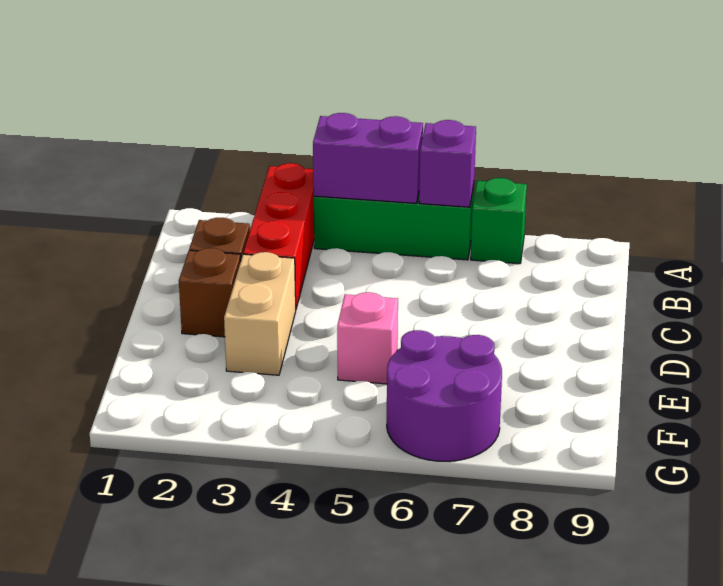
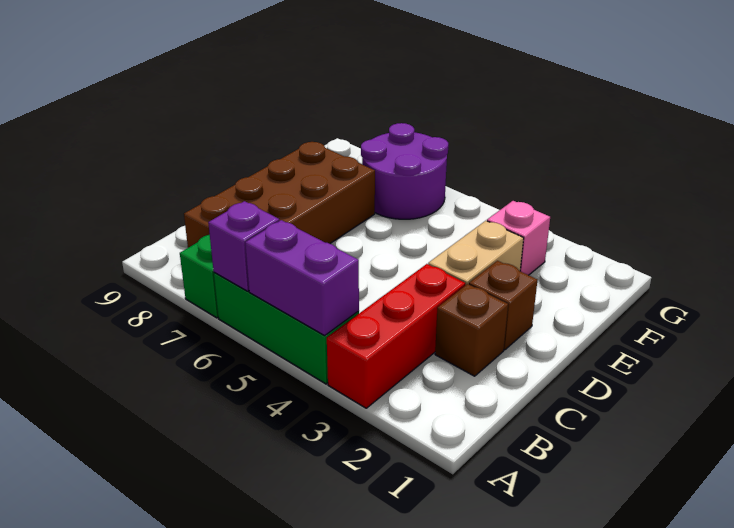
none -> brown brick B7:E8 level 1
pink brick E5 level 1 -> pink brick F3 level 1

